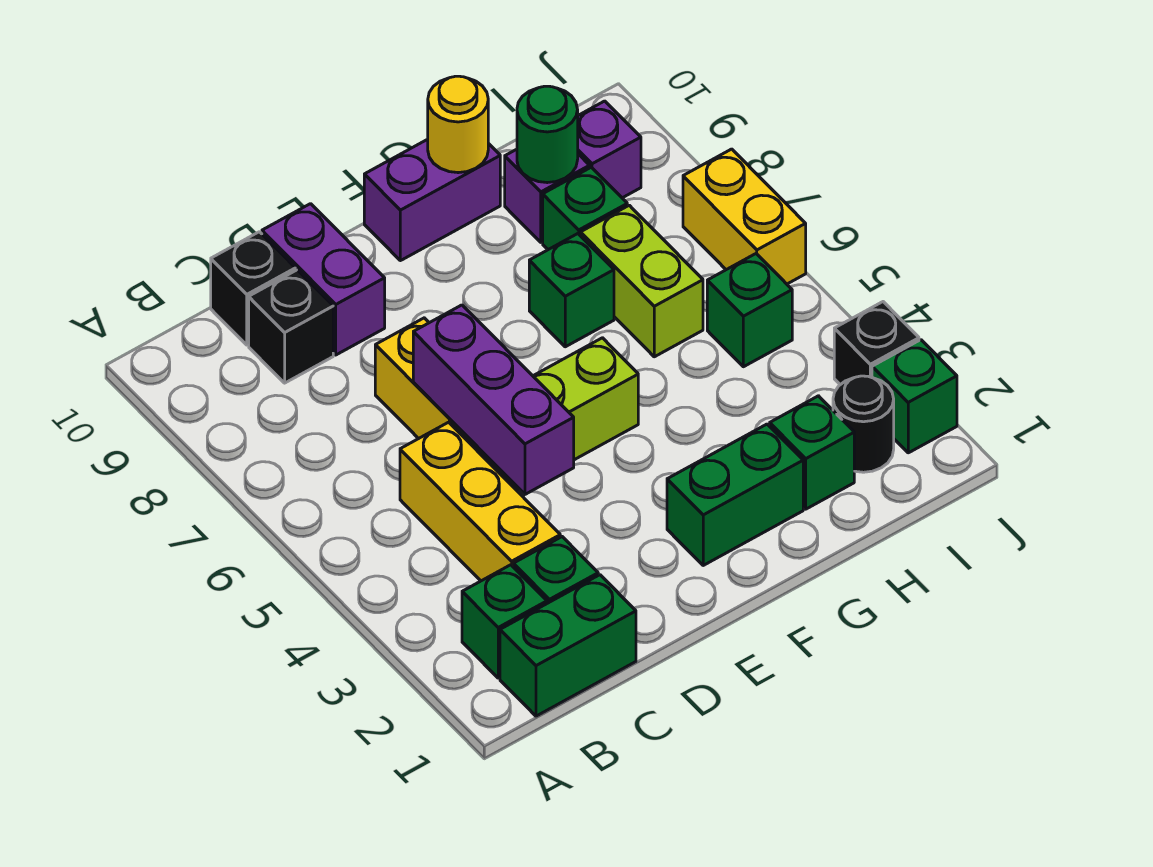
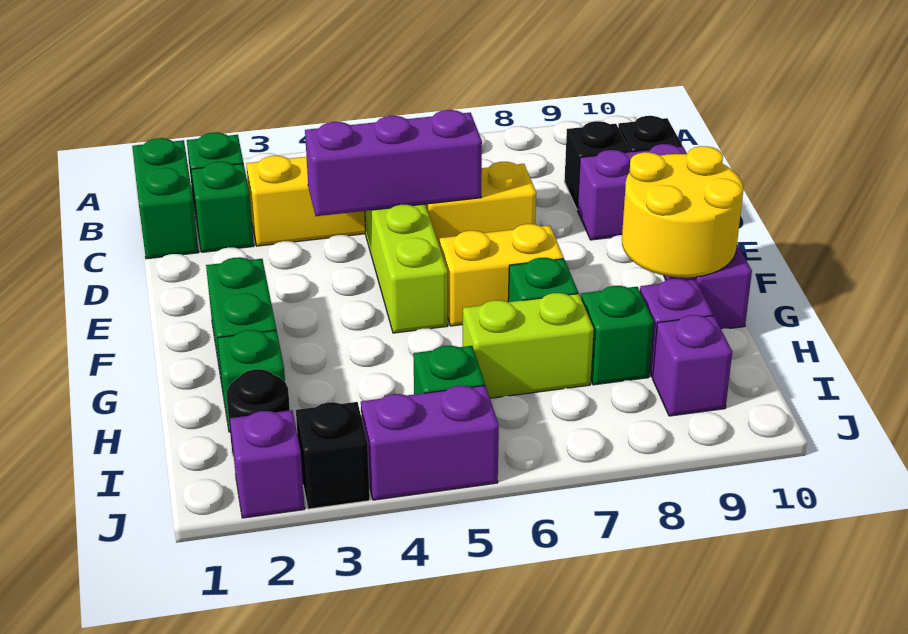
yellow round brick G10 level 2 -> yellow round brick F9:G10 level 2
green round brick H9 level 2 -> none
green brick J2 level 1 -> purple brick J2 level 1
none -> purple brick J4:J5 level 1
yellow brick J6:J7 level 1 -> yellow brick F6:F7 level 1

